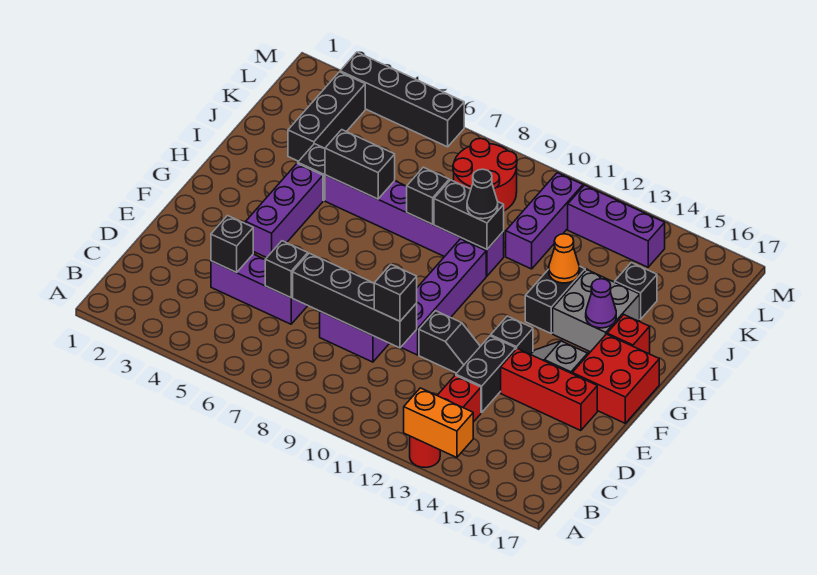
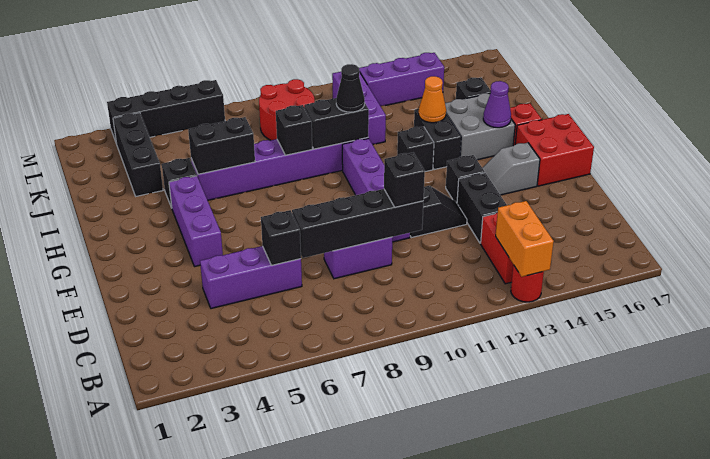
orange brick A13:A14 level 2 -> orange brick A13:B13 level 2
black brick D4 level 2 -> black brick H12 level 1
red brick E14:E16 level 1 -> none

